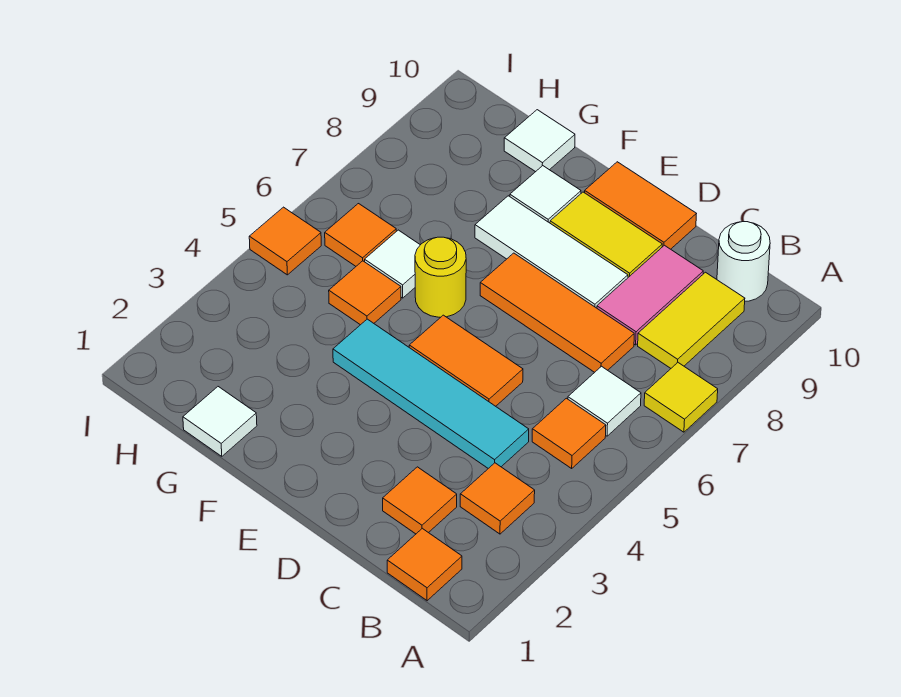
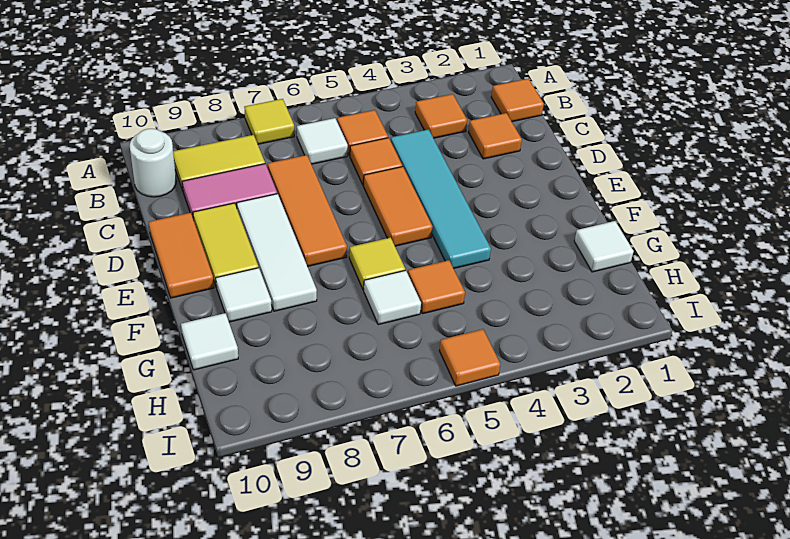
yellow round brick F6 level 1 -> yellow tile F6 level 1
orange tile H6 level 1 -> orange tile C5 level 1

